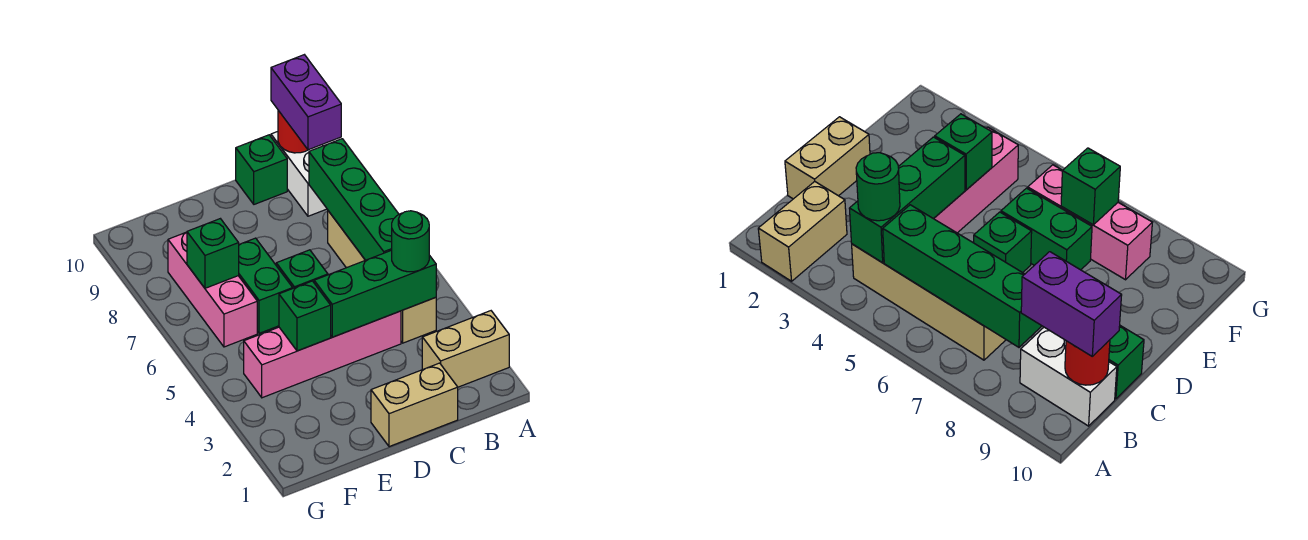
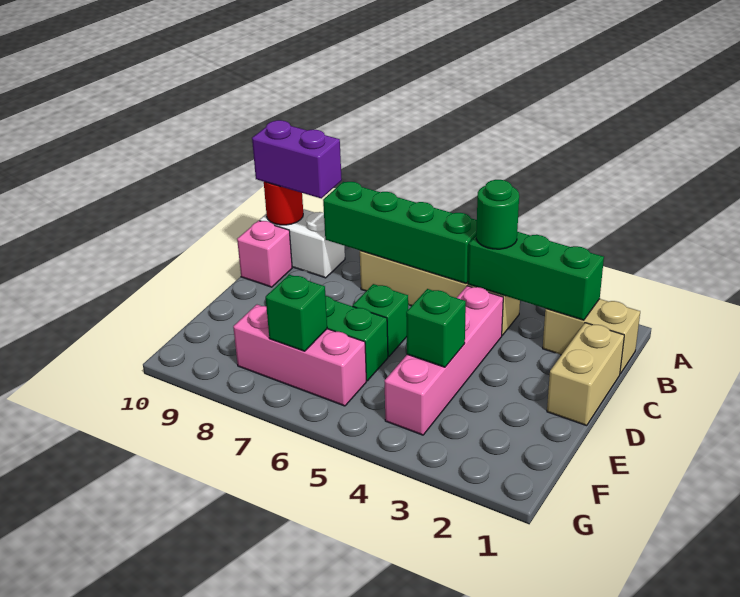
tan brick A2:B2 level 1 -> tan brick B1:B2 level 1
green brick B4:D4 level 2 -> green brick B2:B4 level 2
green brick C10 level 1 -> pink brick C10 level 1

